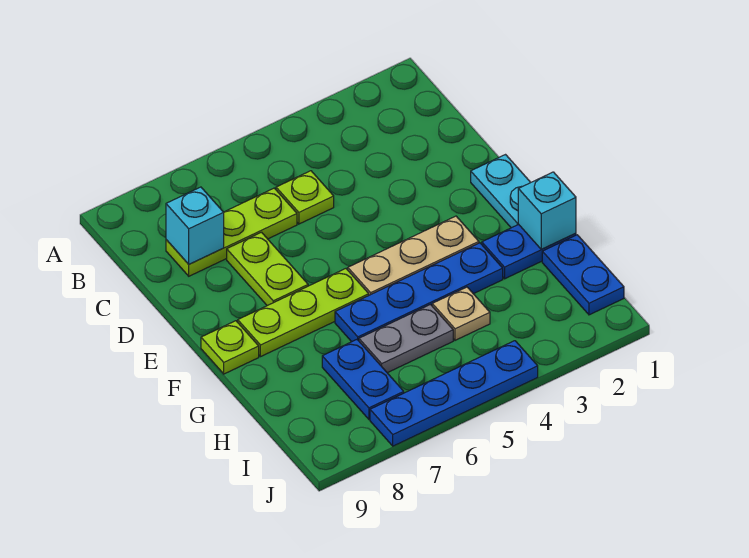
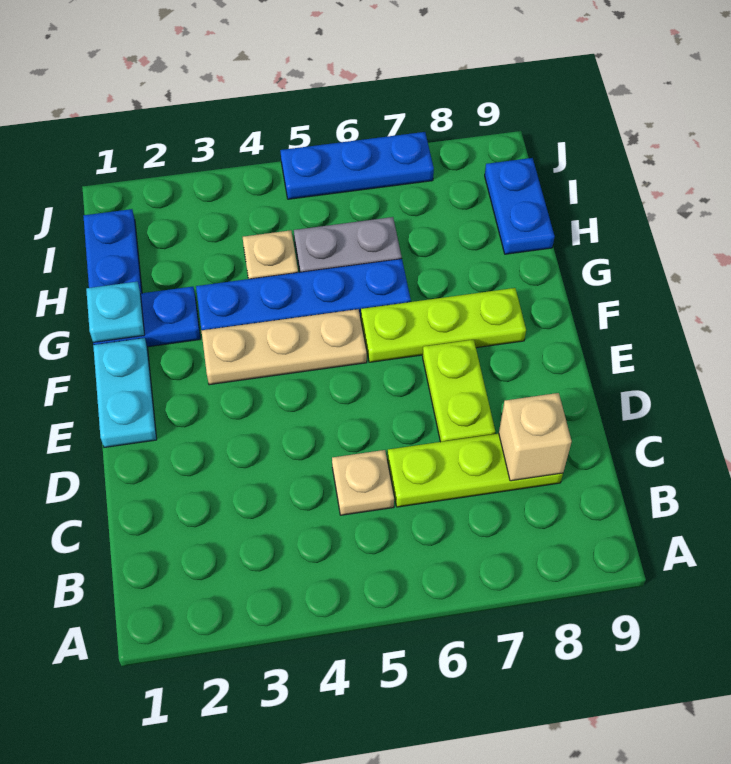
lime plate C5 level 1 -> tan plate C5 level 1
cyan brick C8 level 2 -> tan brick C8 level 2
lime plate F9 level 1 -> none
cyan brick G1 level 2 -> cyan plate G1 level 2
blue plate H7:I7 level 1 -> blue plate H9:I9 level 1
blue plate J4:J7 level 1 -> blue plate J5:J7 level 1

